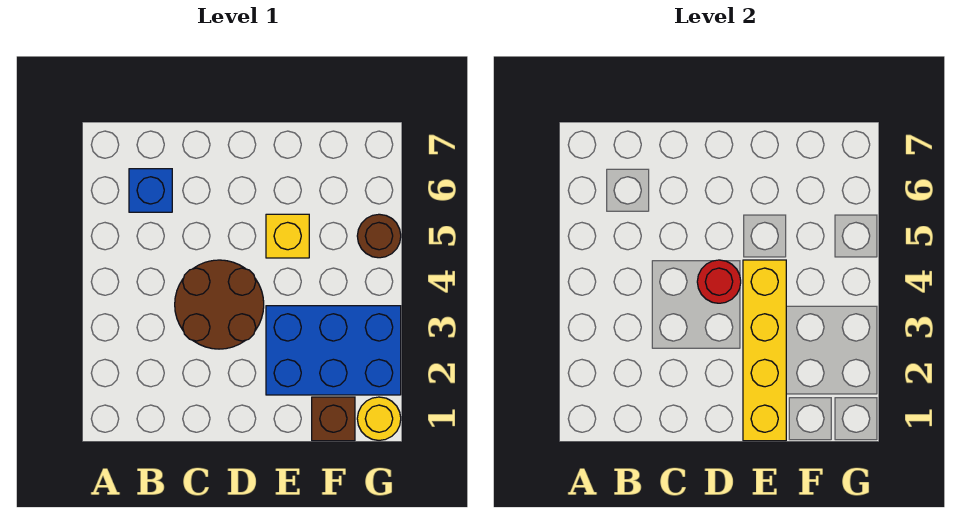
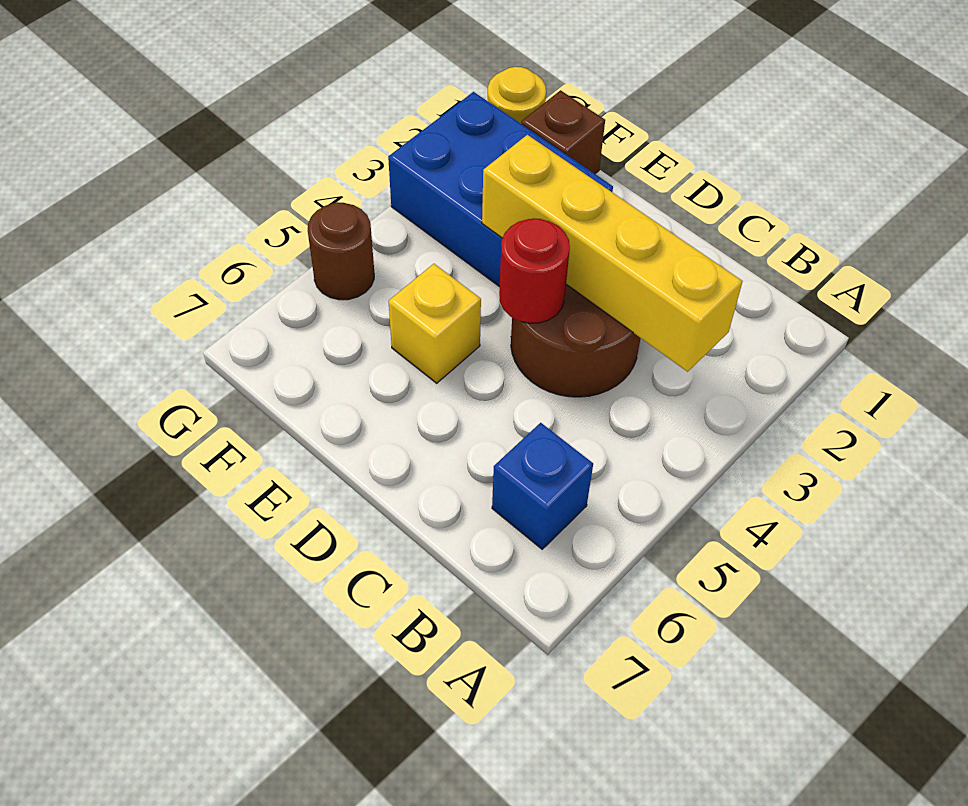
yellow brick E1:E4 level 2 -> yellow brick B3:E3 level 2

